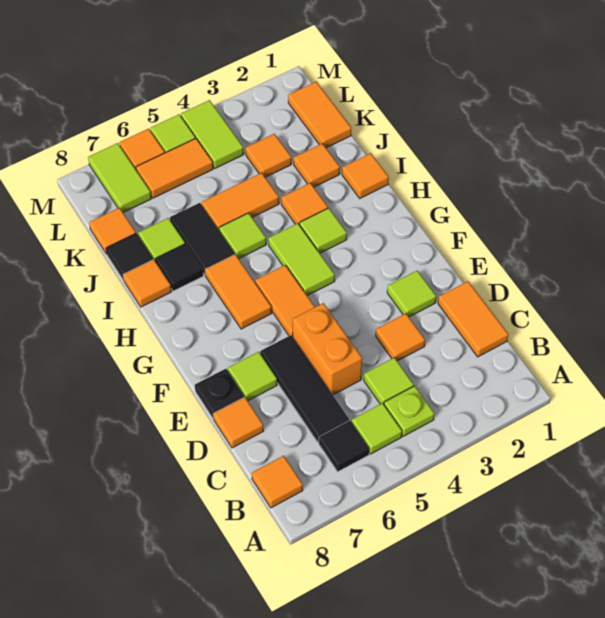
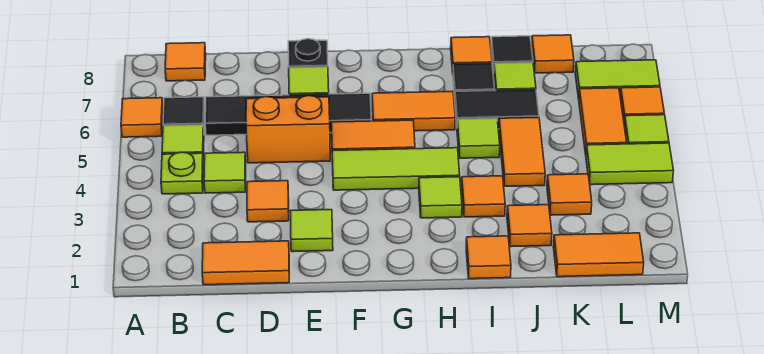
black tile C6:E6 level 1 -> black tile C6:F6 level 1
orange tile D8 level 1 -> orange tile A6 level 1
lime tile G4:H4 level 1 -> lime tile F4:H4 level 1

